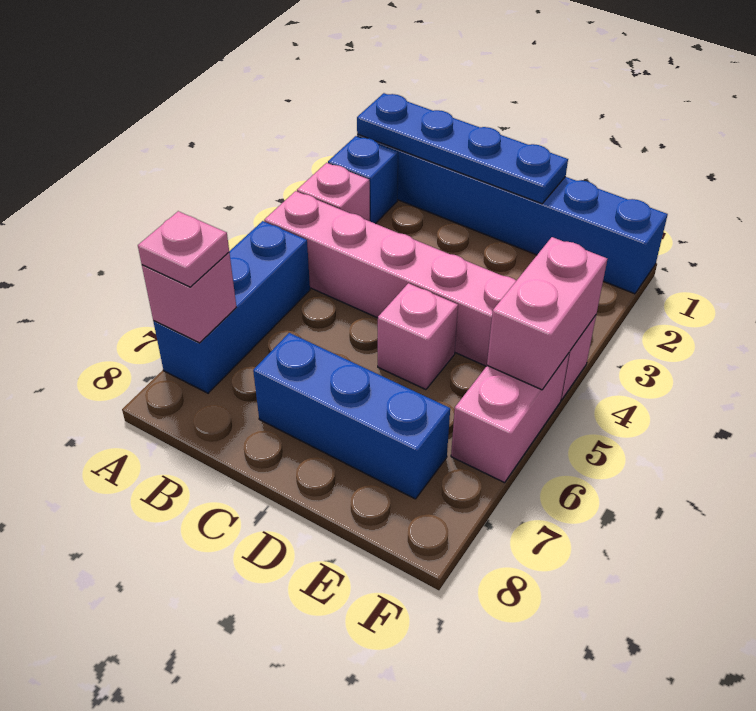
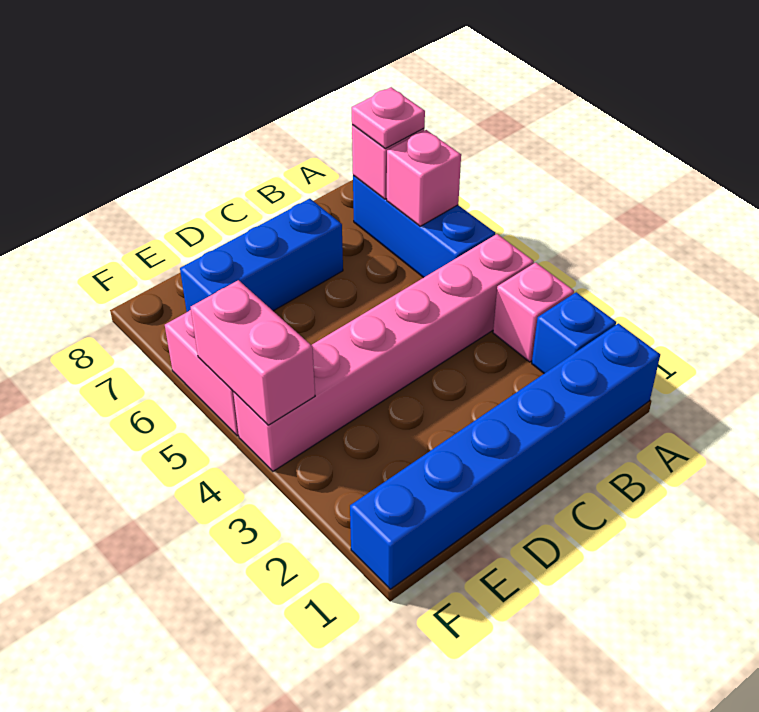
blue plate A1:D1 level 2 -> none
pink brick D5 level 1 -> pink brick A6 level 2

